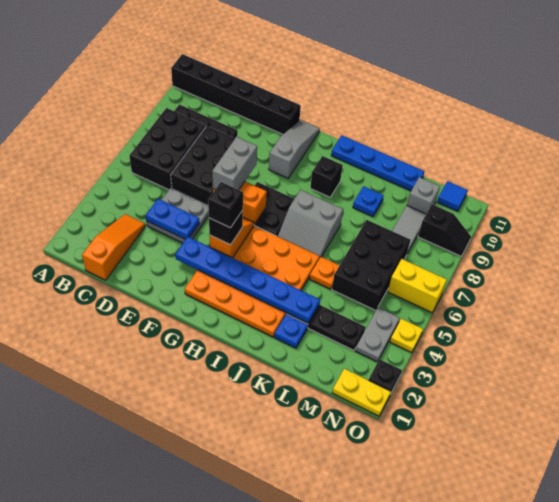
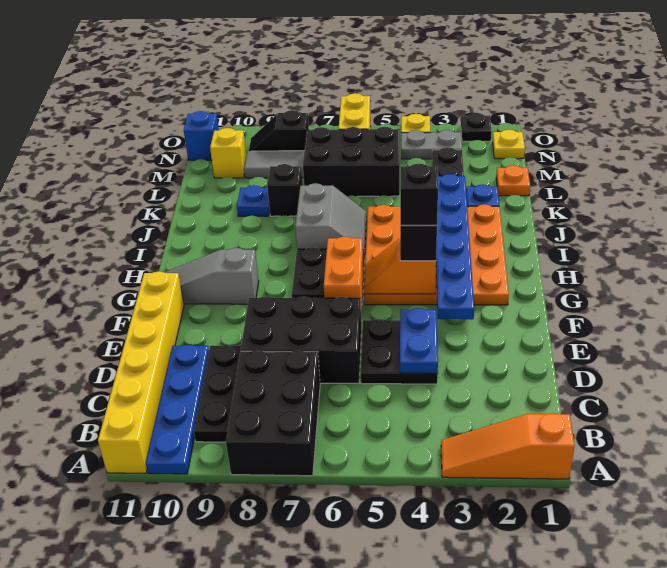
black brick A11:F11 level 1 -> yellow brick A11:F11 level 1
black brick B6:C8 level 1 -> black brick A7:C8 level 1
orange slope C1:C3 level 1 top 1 -> orange slope A1:A3 level 1 top 1
grey plate D4:E5 level 1 -> black plate D4:E5 level 1
grey brick F6:F7 level 3 -> none
black brick I9 level 1 -> black brick K8 level 1
blue plate I11:L11 level 1 -> blue plate A10:D10 level 1
orange plate K5 level 1 -> orange plate L1 level 1
grey brick M10 level 1 -> yellow brick M10 level 1
yellow plate N1:O1 level 1 -> yellow plate N1 level 1
black slope N9:O9 level 1 top N -> black slope N8:N9 level 1 top 8
blue tile N11 level 1 -> blue brick N11 level 1

